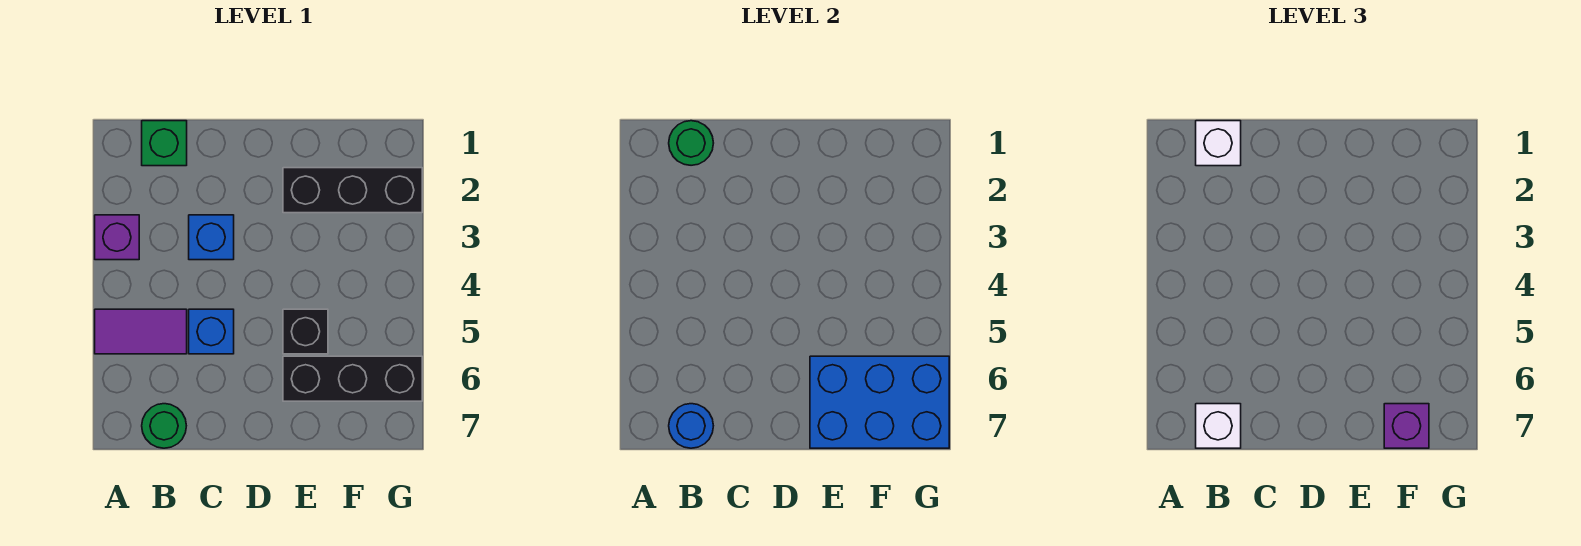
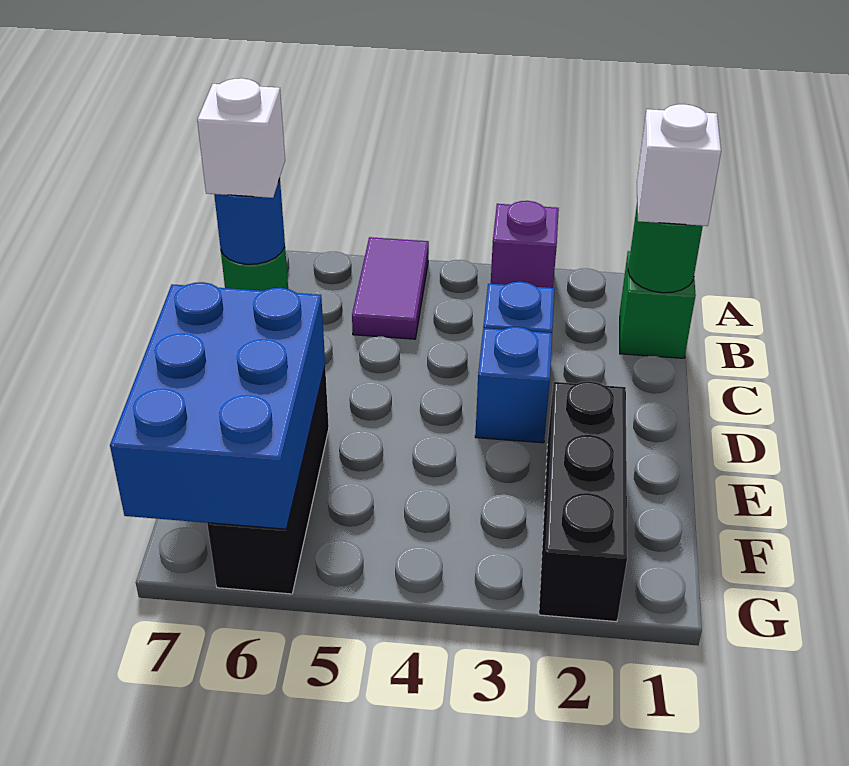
blue brick C5 level 1 -> blue brick D3 level 1
black brick E5 level 1 -> none
purple brick F7 level 3 -> none

